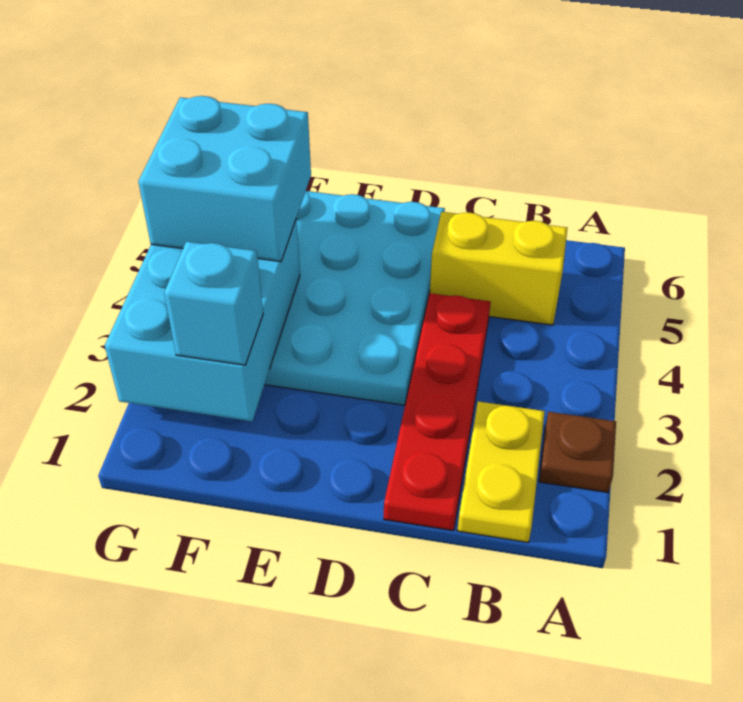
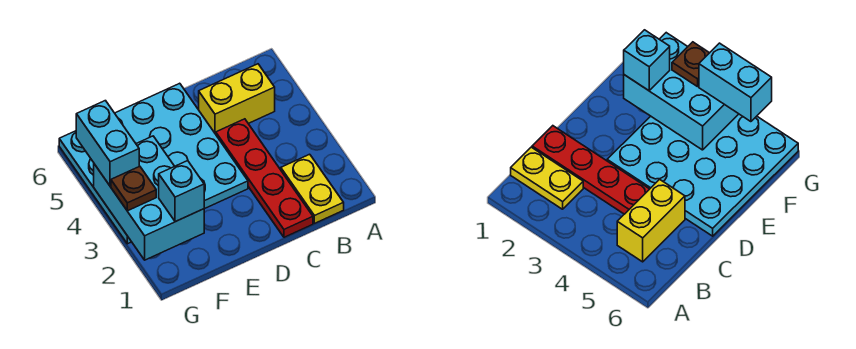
brown plate A2 level 1 -> brown plate G3 level 3
cyan brick F4:G5 level 3 -> cyan brick G4:G5 level 3

